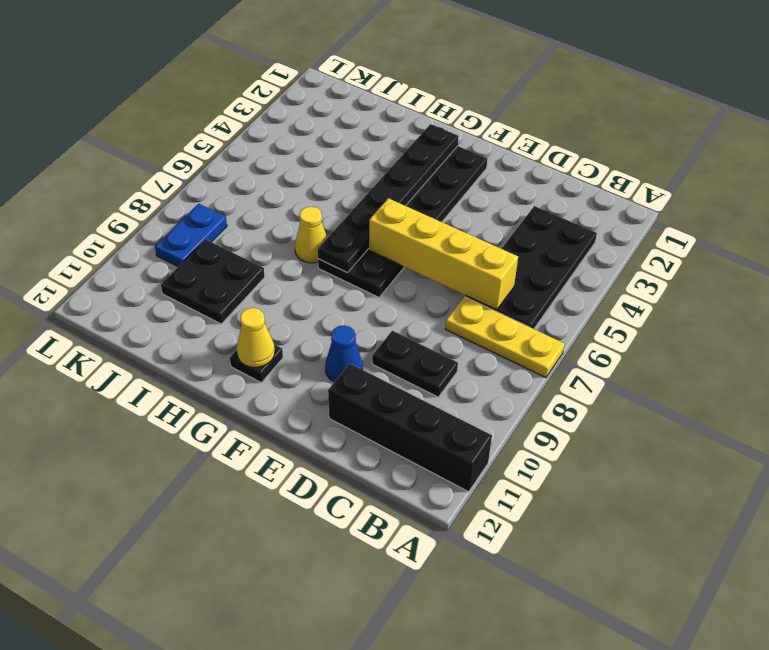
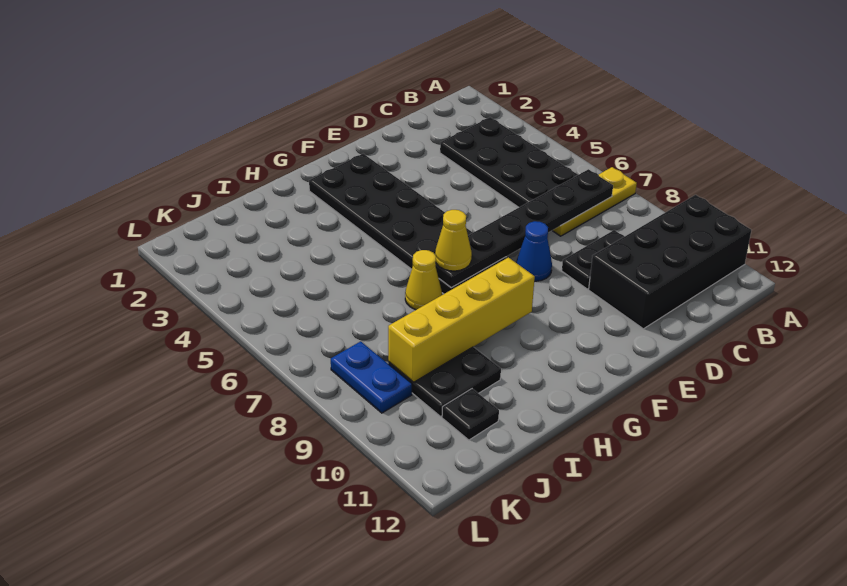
black brick A11:D11 level 1 -> black brick A10:D11 level 1
yellow brick C6:F6 level 2 -> yellow brick G9:J9 level 2
blue cone E10 level 1 -> blue cone E8 level 1
black plate G2:G7 level 2 -> black plate B7:G7 level 2
black plate G11 level 1 -> black plate J11 level 1
yellow cone G11 level 2 -> yellow cone G7 level 3

